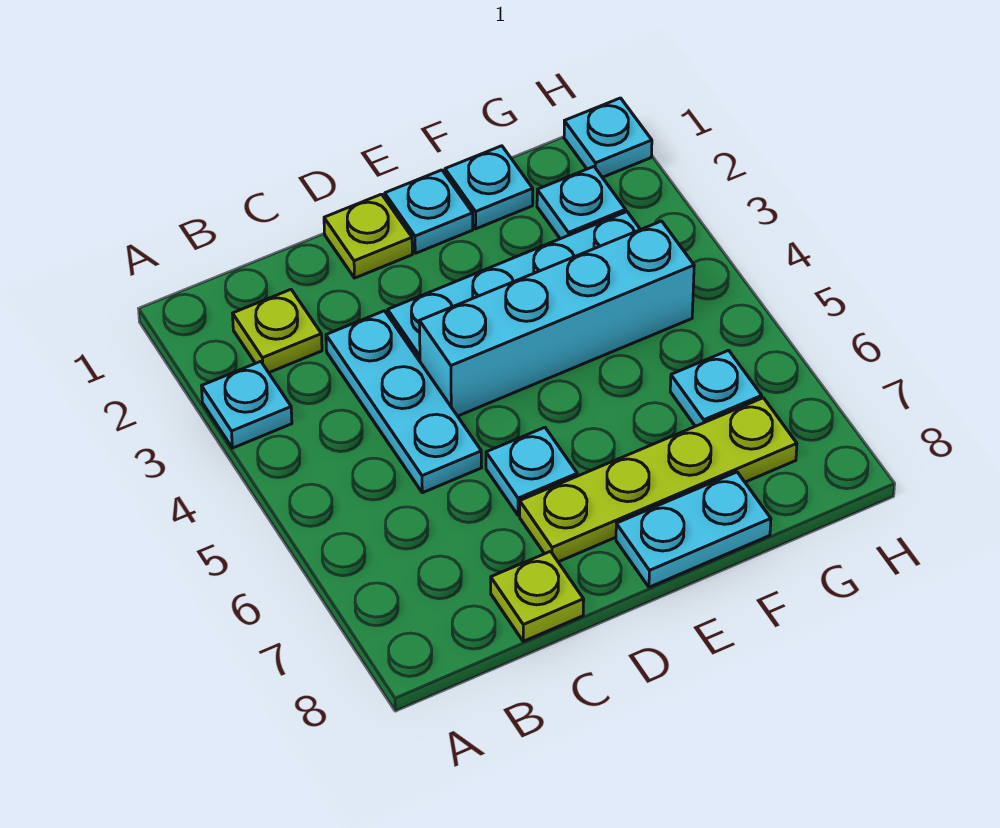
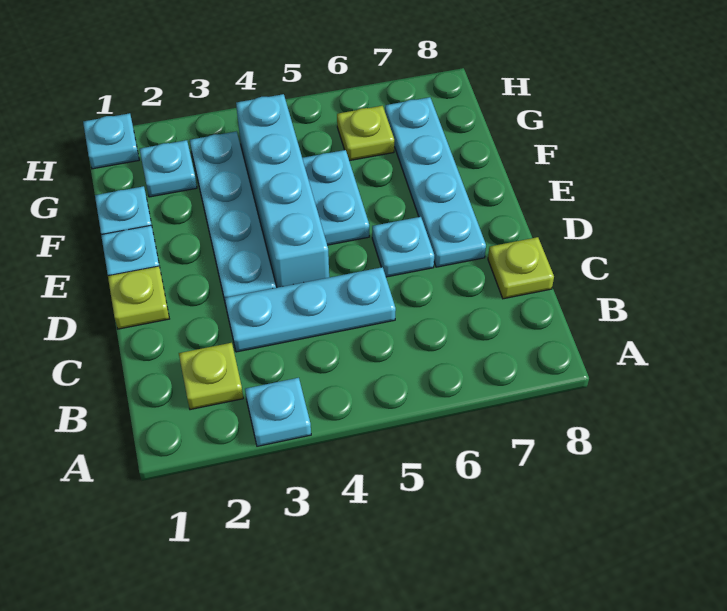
lime plate D7:G7 level 1 -> cyan plate D7:G7 level 1
cyan plate E8:F8 level 1 -> cyan plate E5:F5 level 1
cyan plate G6 level 1 -> lime plate G6 level 1

